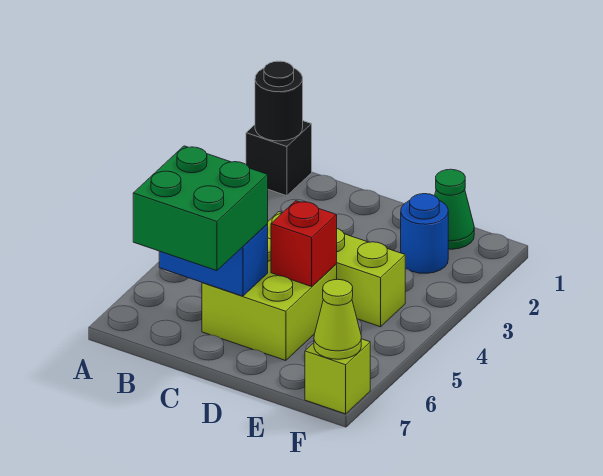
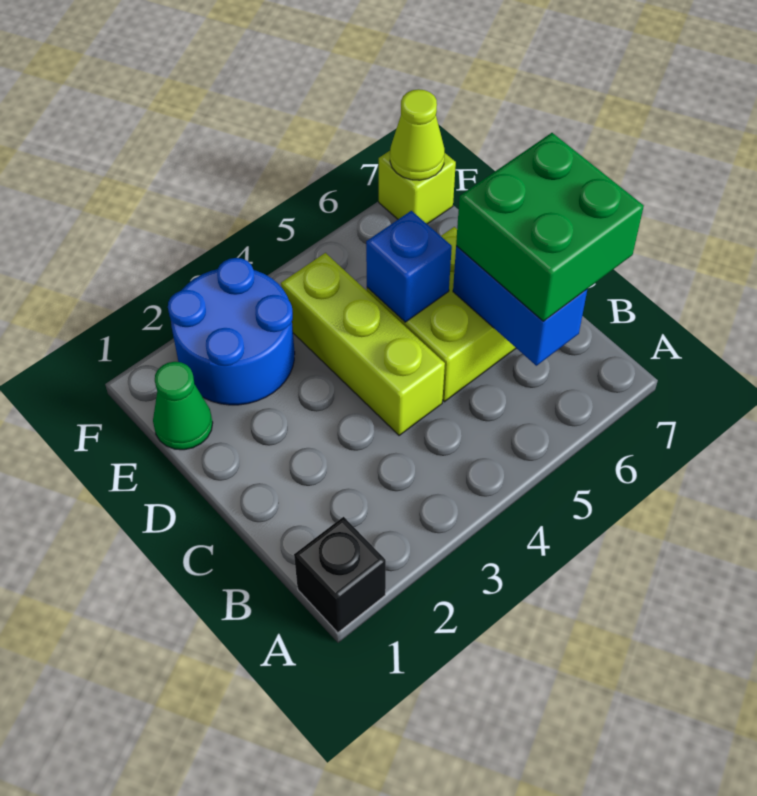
black round brick A1 level 2 -> none
red brick D5 level 2 -> blue brick D5 level 2
blue round brick E2 level 1 -> blue round brick E2:F3 level 1

